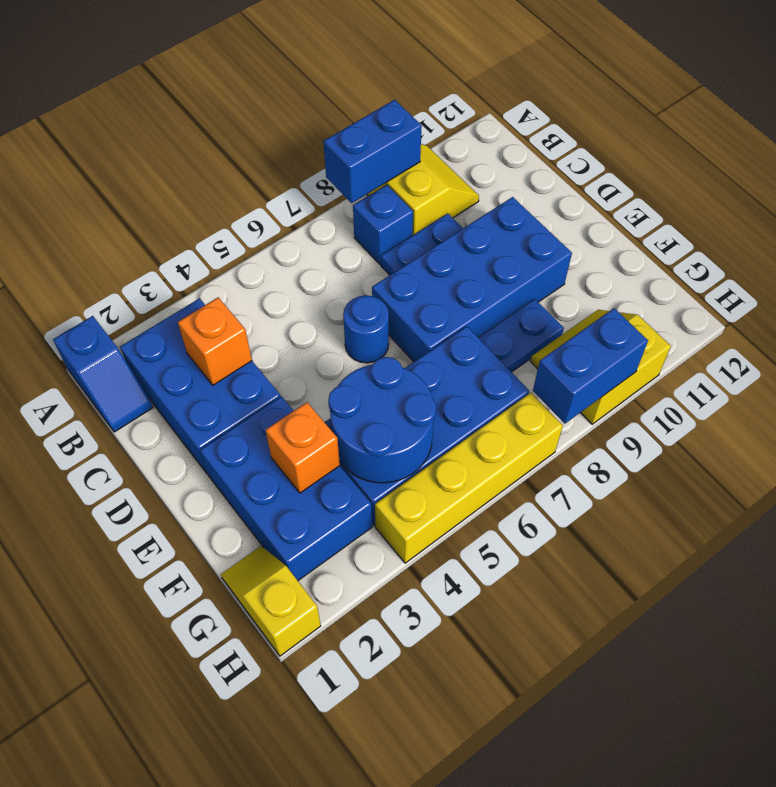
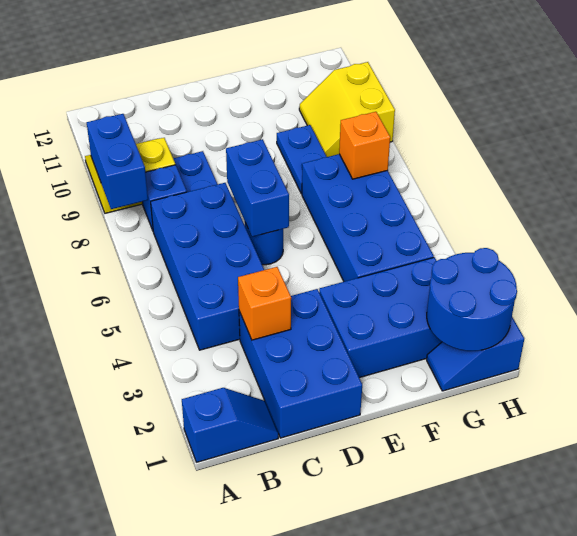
blue brick B2:D3 level 1 -> blue brick C1:D3 level 1
blue brick D7:E10 level 1 -> blue brick B4:C7 level 1
orange brick F3 level 2 -> orange brick G7 level 2
blue round brick F4:G5 level 2 -> blue round brick G1:H2 level 2
yellow slope G1:H1 level 1 top H -> blue slope G1:H1 level 1 top H
yellow brick H4:H7 level 1 -> none
blue brick H8:H9 level 2 -> blue brick D6:D7 level 2

